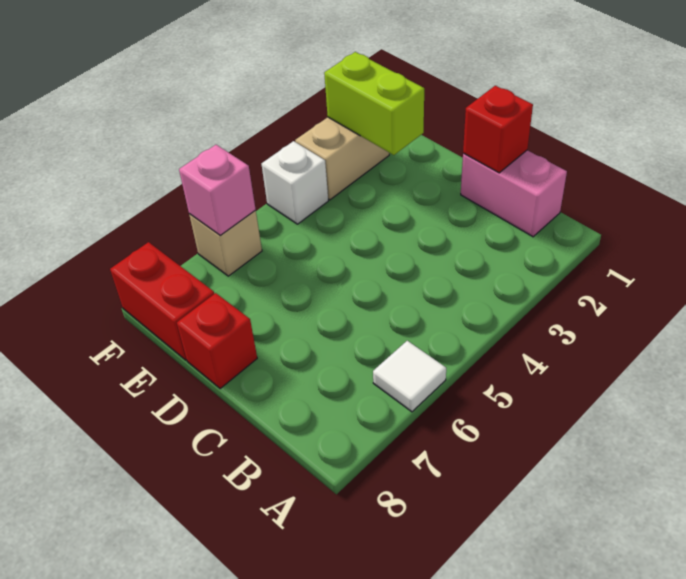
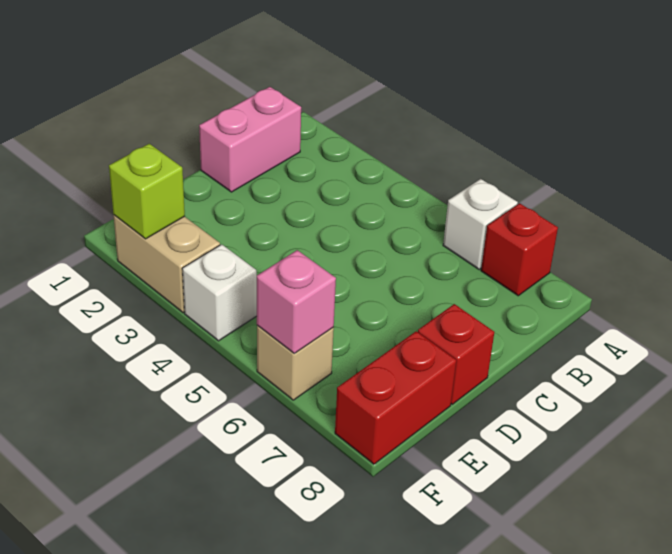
white tile A6 level 1 -> white brick A6 level 1
red brick C1 level 2 -> red brick A7 level 1
lime brick E2:F2 level 2 -> lime brick F2 level 2

